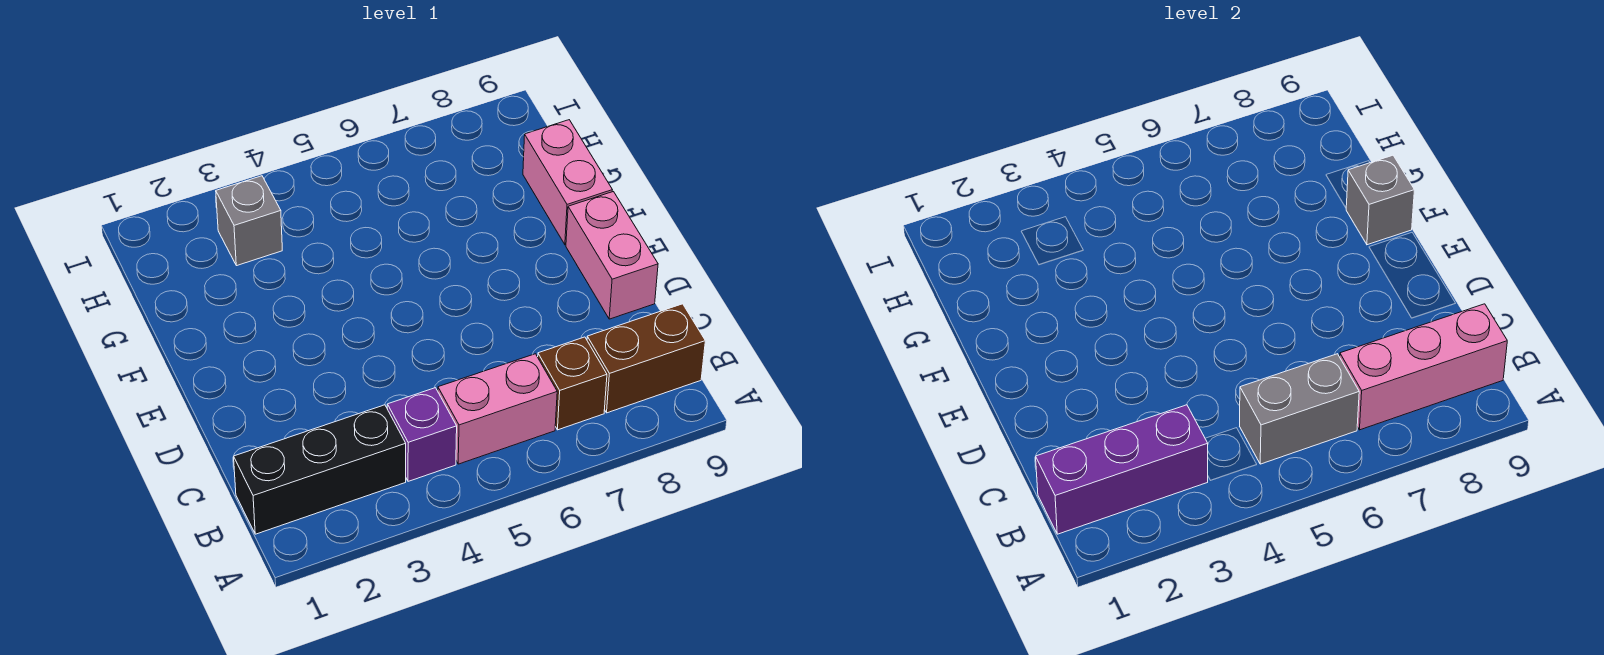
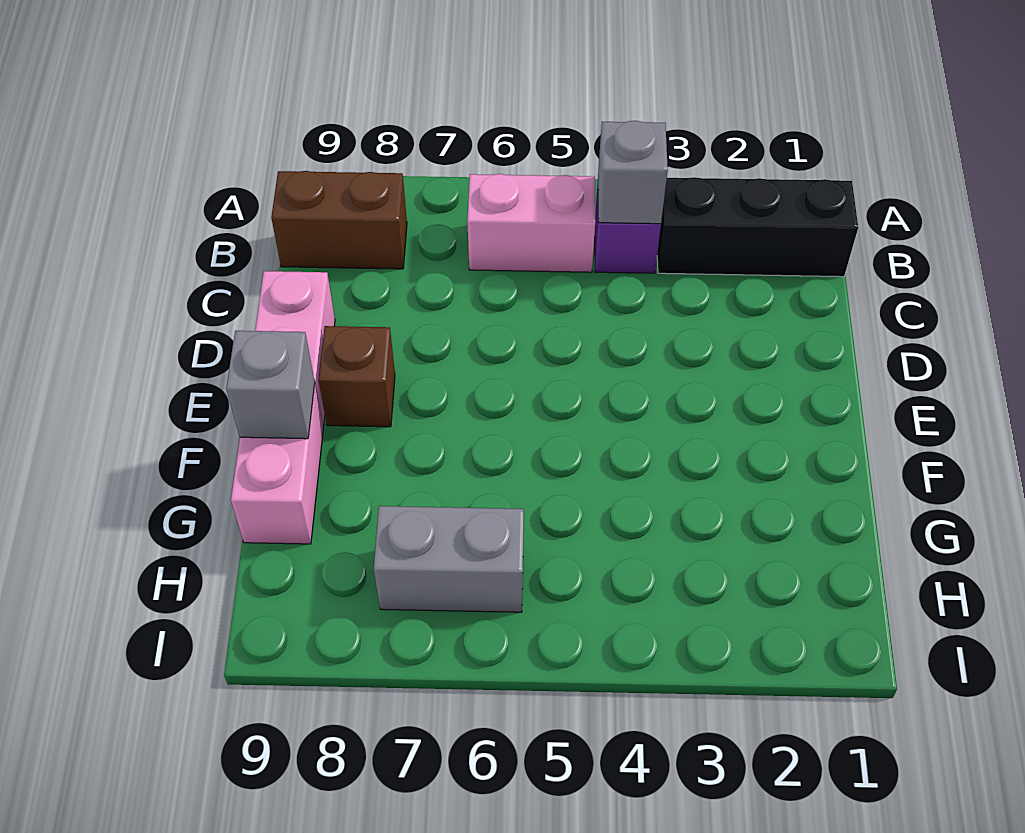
purple brick B1:B3 level 2 -> none
grey brick B5:B6 level 2 -> grey brick H6:H7 level 1
brown brick B7 level 1 -> brown brick E8 level 1
pink brick B7:B9 level 2 -> none
grey brick H3 level 1 -> grey brick B4 level 2

